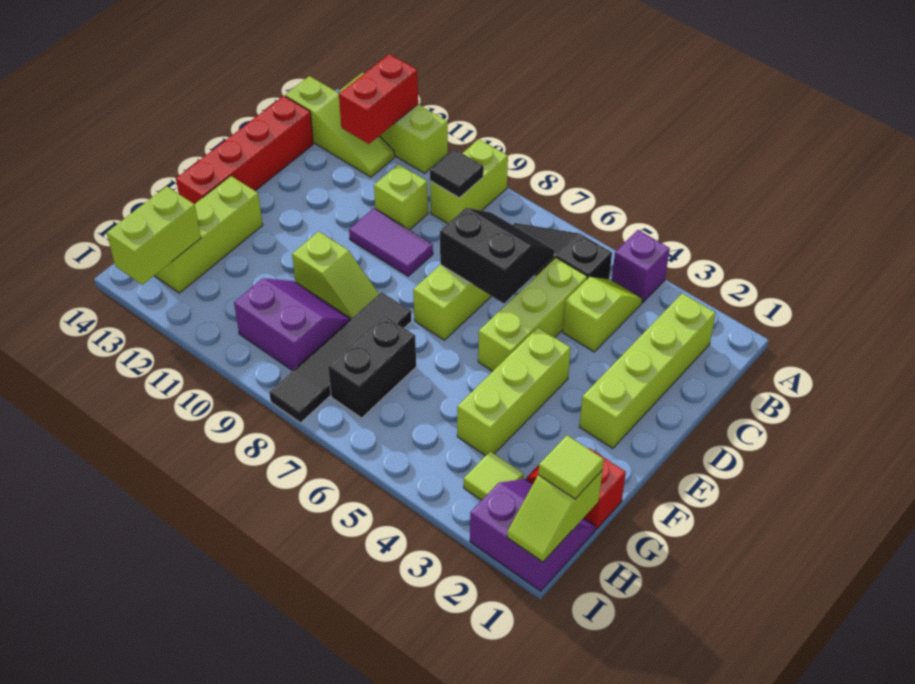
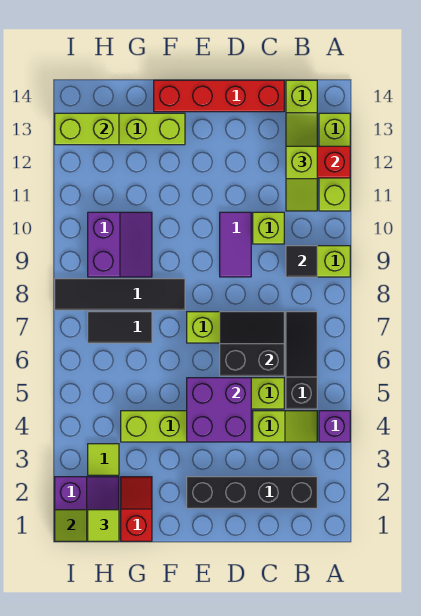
lime brick B2:E2 level 1 -> black brick B2:E2 level 1
black slope C6:D7 level 2 top D -> black slope C6:D7 level 2 top 6
none -> purple brick D4:E5 level 2
lime slope F9:F10 level 1 top 10 -> lime slope B11:B12 level 3 top 12
black brick G7:H7 level 1 -> black tile G7:H7 level 1

